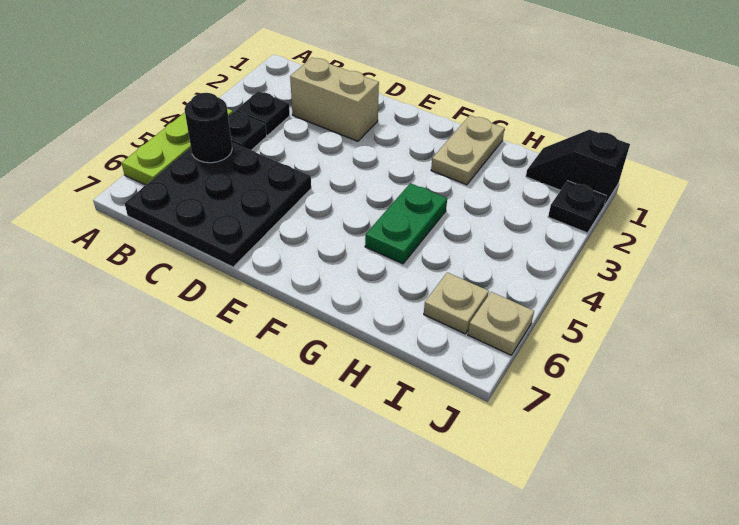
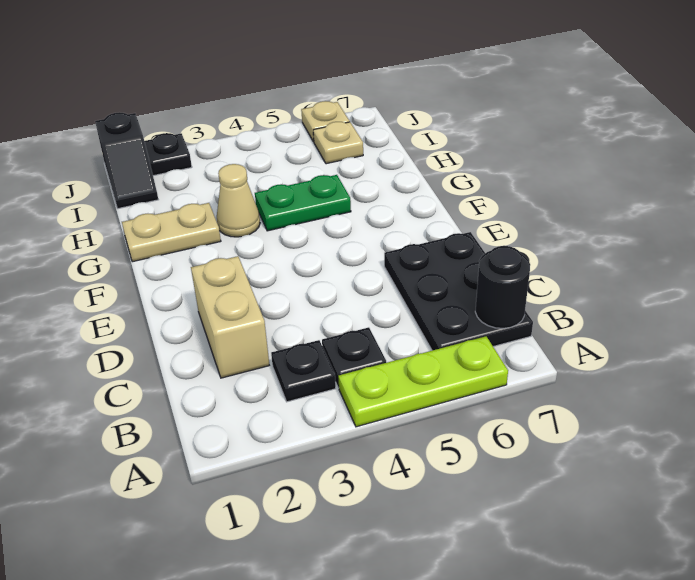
black plate B5:D7 level 1 -> black plate B6:D7 level 1
black round brick B5 level 2 -> black round brick B7 level 2
none -> tan cone G3 level 1

